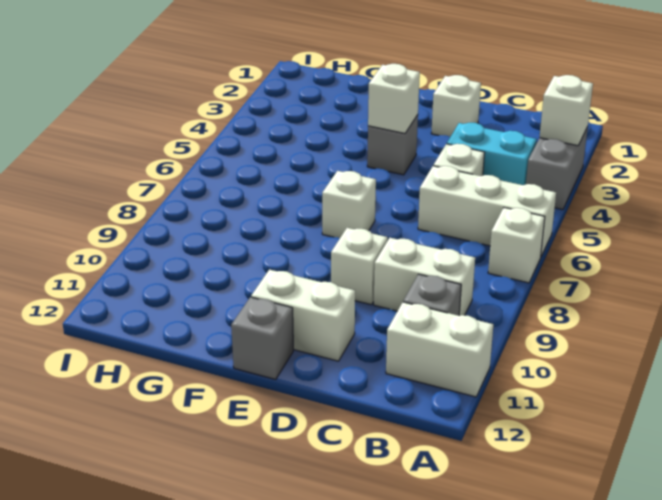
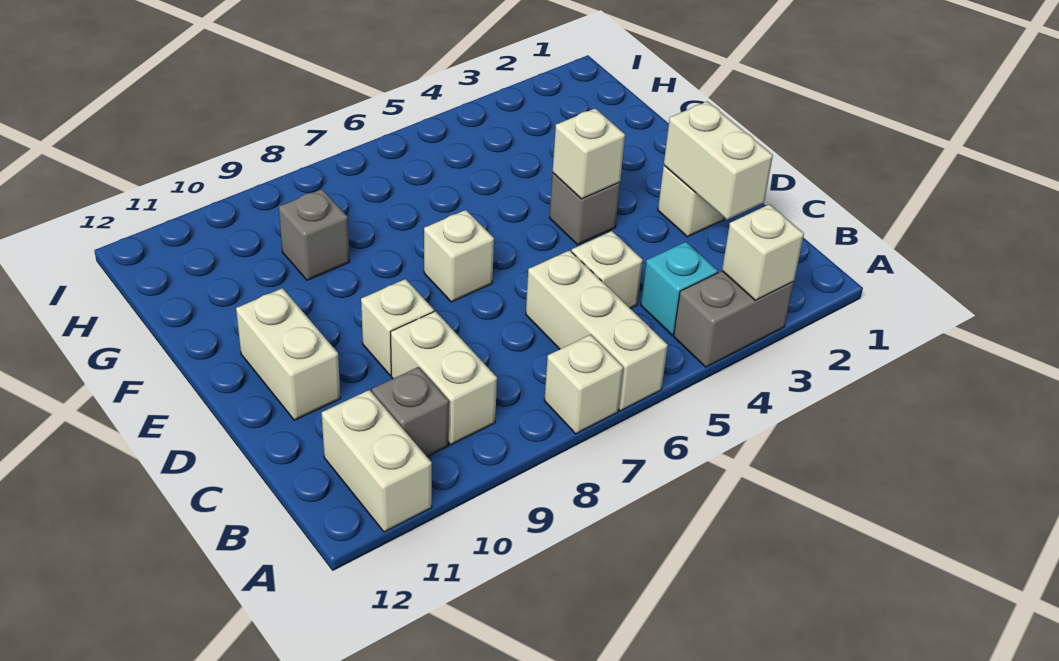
cyan brick B4:C4 level 1 -> cyan brick B4 level 1
none -> white brick C2:D2 level 2
grey brick E12 level 1 -> grey brick G9 level 1

